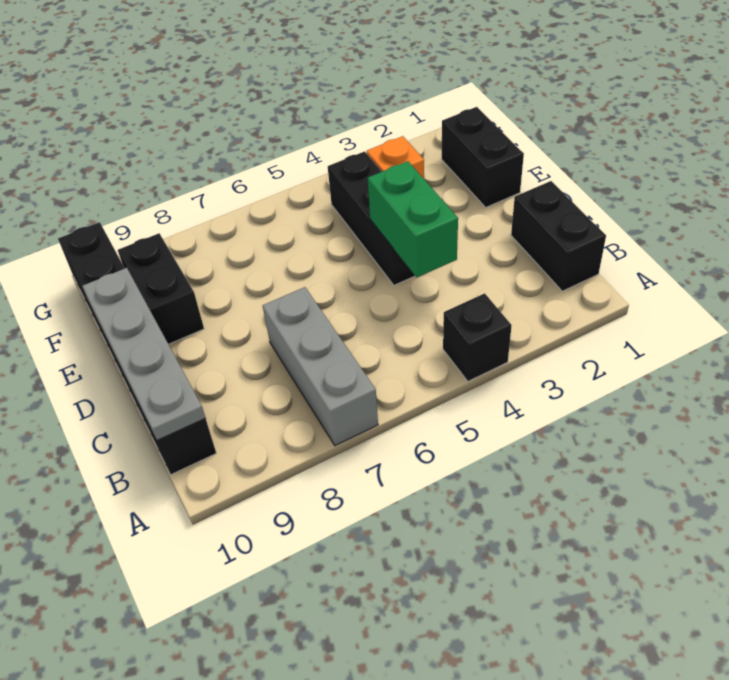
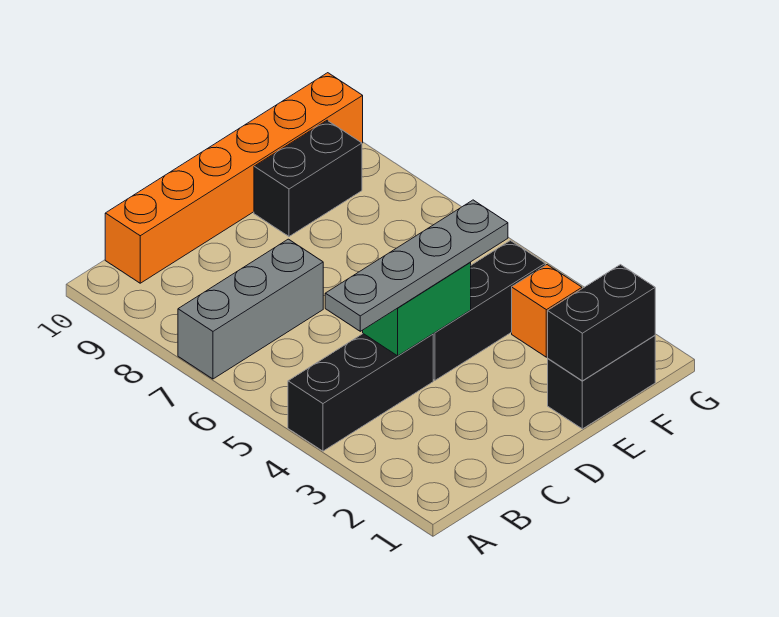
black brick A4 level 1 -> black brick A4:C4 level 1
black brick B1:C1 level 1 -> black brick E1:F1 level 2
black brick B10:G10 level 1 -> orange brick B10:G10 level 1
grey plate B10:E10 level 2 -> grey plate B4:E4 level 3

